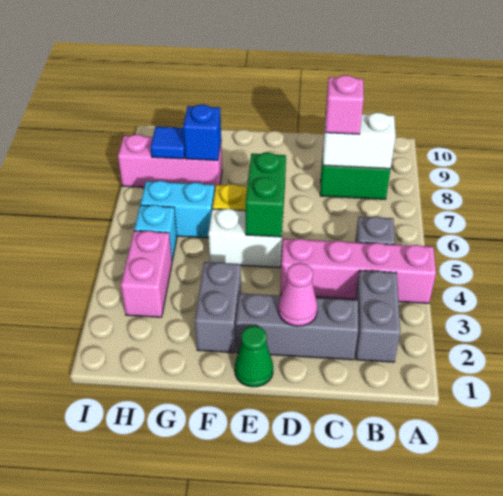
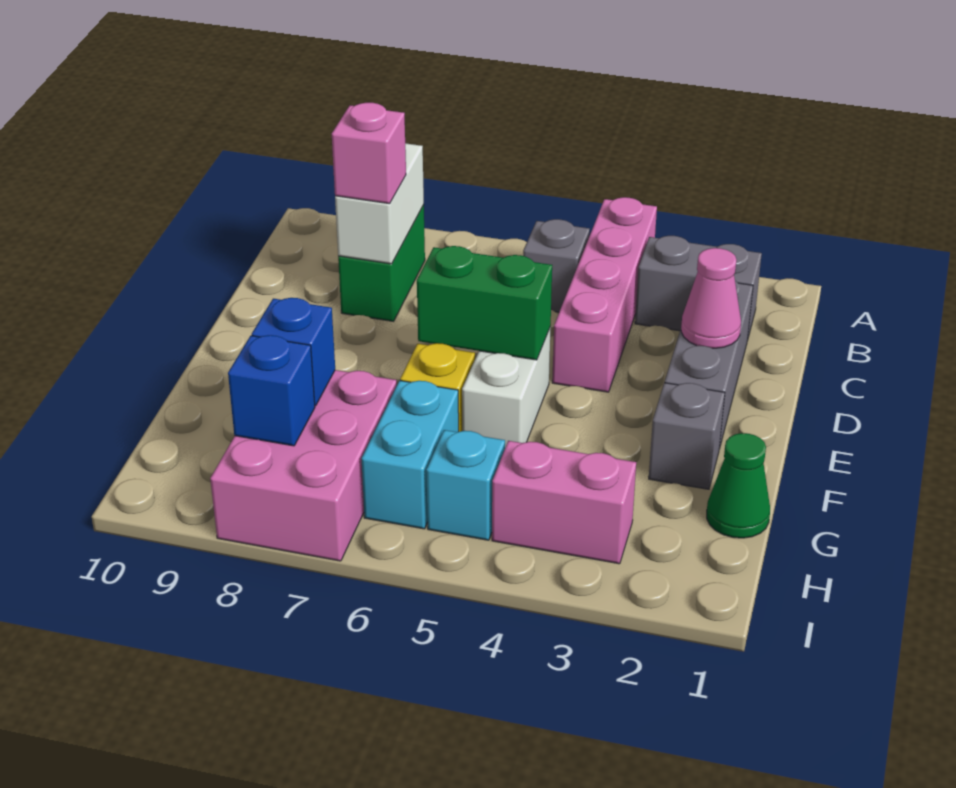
green cone E1 level 1 -> green cone G1 level 1
grey brick F2:F3 level 1 -> grey brick F2 level 1
pink brick G8:I8 level 1 -> pink brick G7:I8 level 1
blue tile H8 level 2 -> blue brick H8 level 2

